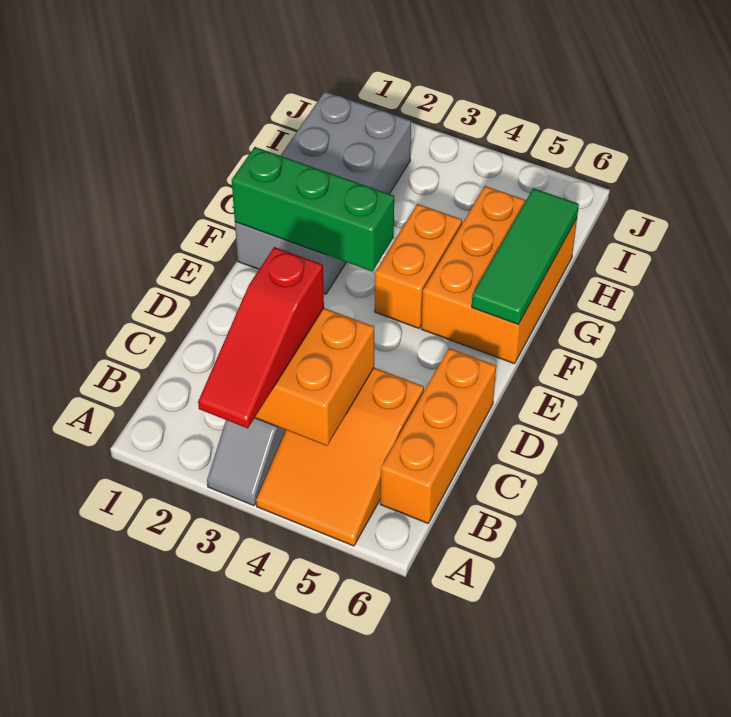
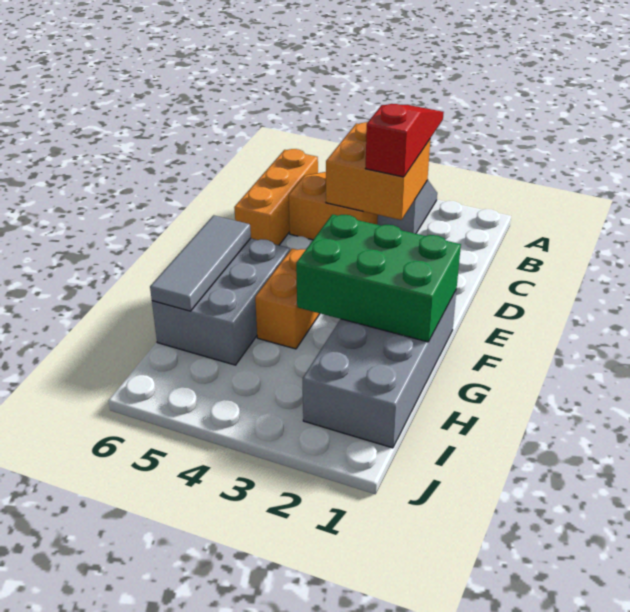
green brick F1:F3 level 2 -> green brick F1:G3 level 2
orange brick F5:H6 level 1 -> grey brick F5:H6 level 1
green tile F6:H6 level 2 -> grey tile F6:H6 level 2

